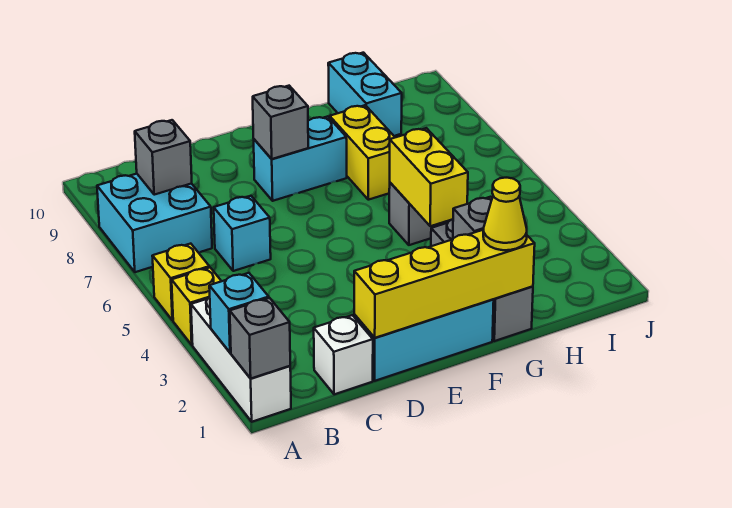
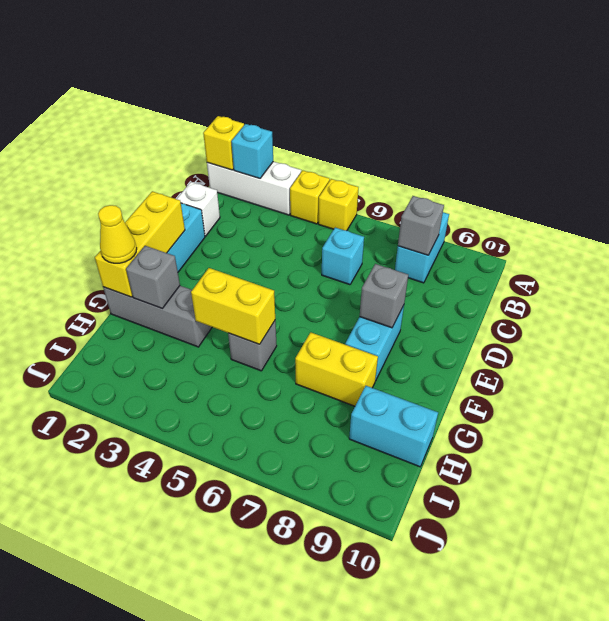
grey brick A1 level 2 -> yellow brick A1 level 2
cyan brick A7:B8 level 1 -> cyan brick A8:B8 level 1
yellow brick D1:G1 level 2 -> yellow brick E1:G1 level 2

